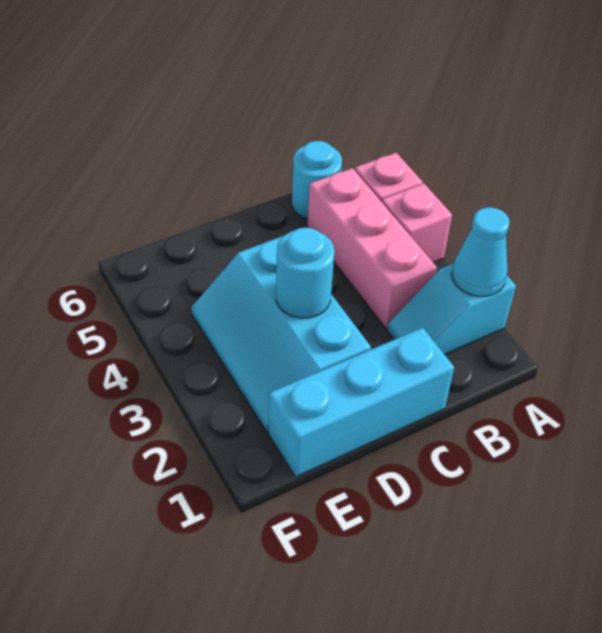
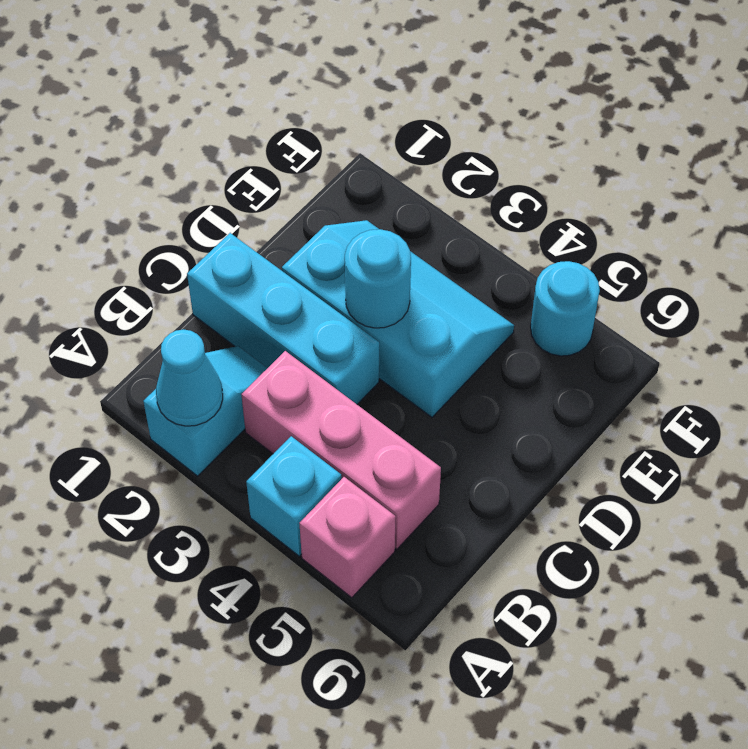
pink brick A4 level 1 -> cyan brick A4 level 1
cyan round brick B6 level 1 -> cyan round brick F5 level 1
cyan brick C1:E1 level 1 -> cyan brick C1:C3 level 1

